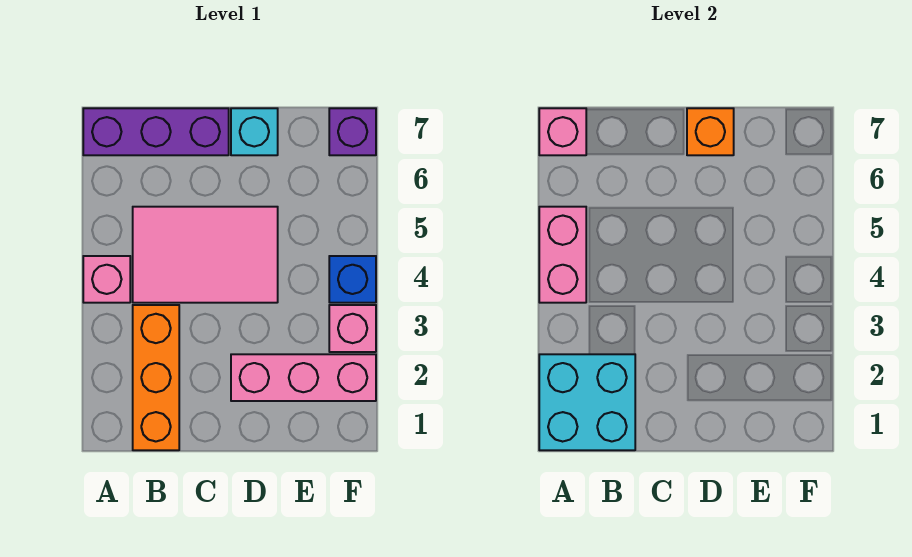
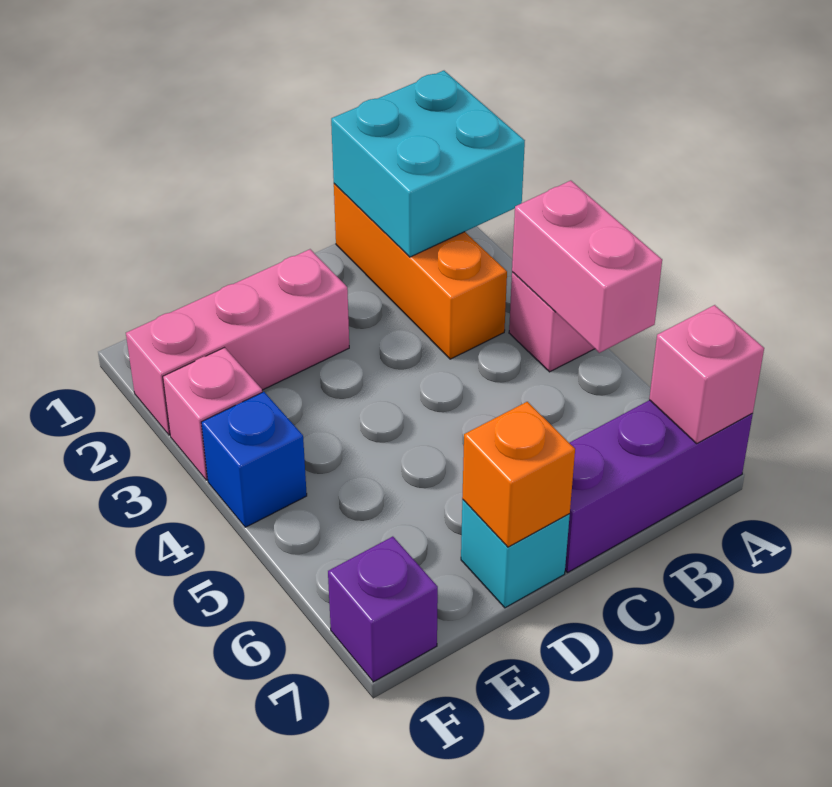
pink tile B4:D5 level 1 -> none

